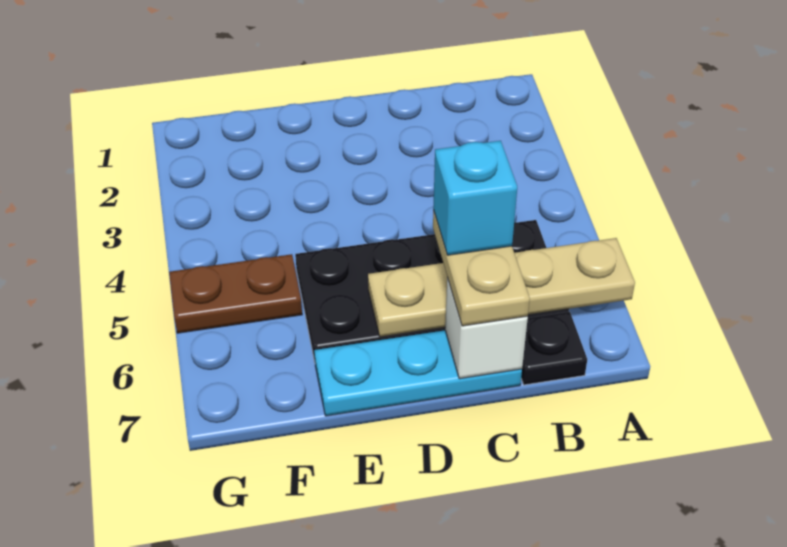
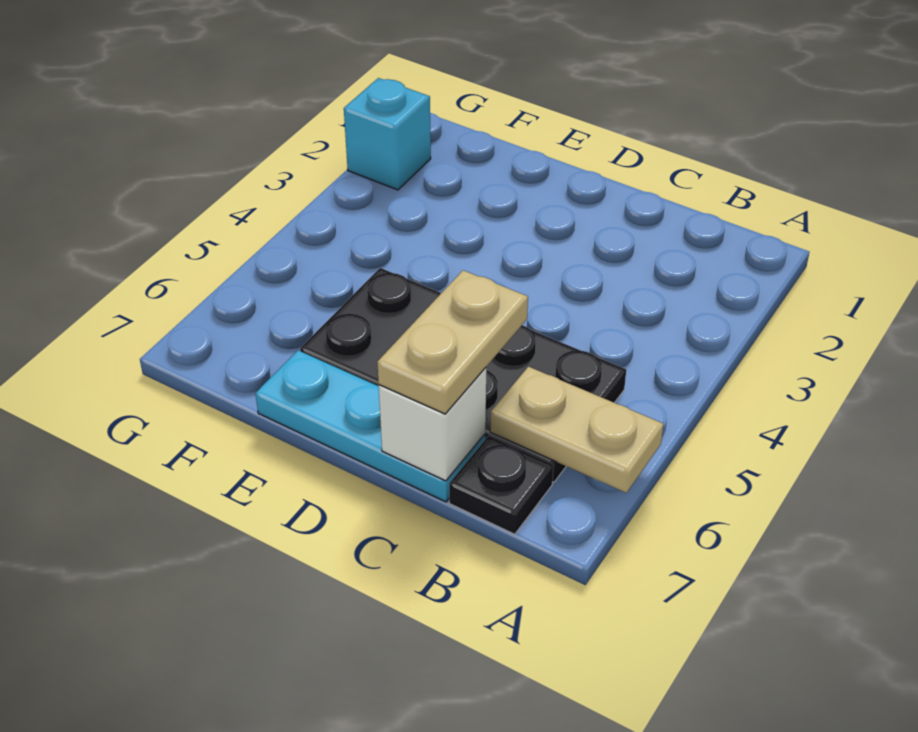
tan plate A6:D6 level 2 -> tan plate A6:B6 level 2
cyan brick C6 level 4 -> cyan brick G2 level 1
brown plate F5:G5 level 1 -> none

